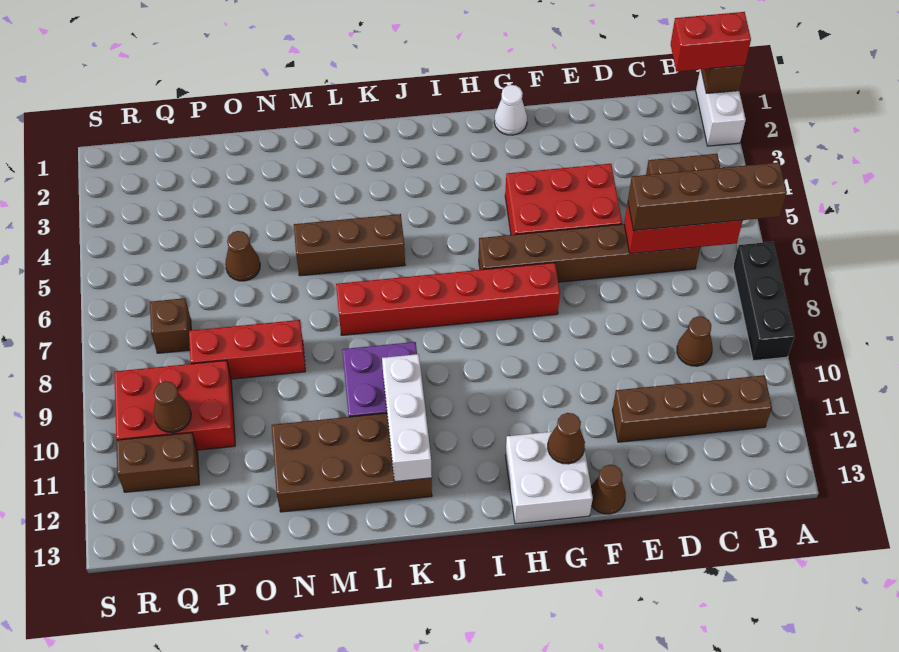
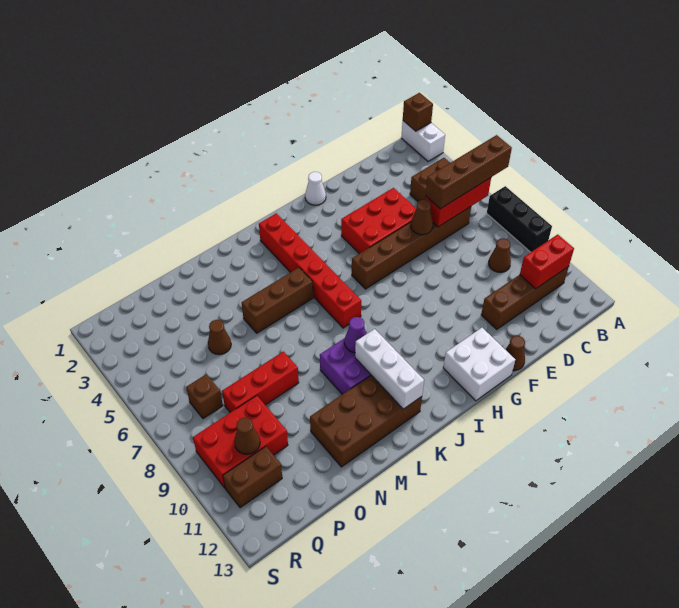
red brick A1:B1 level 3 -> red brick B11:C11 level 2
red brick G7:L7 level 1 -> red brick J2:J7 level 1
brown cone G12 level 2 -> brown cone E6 level 2
none -> purple cone K9 level 2

